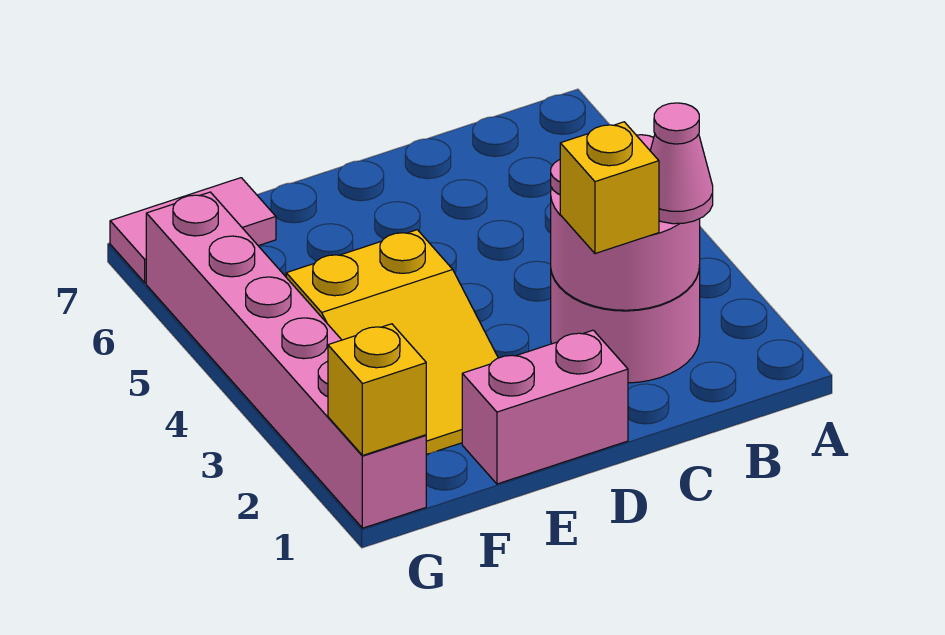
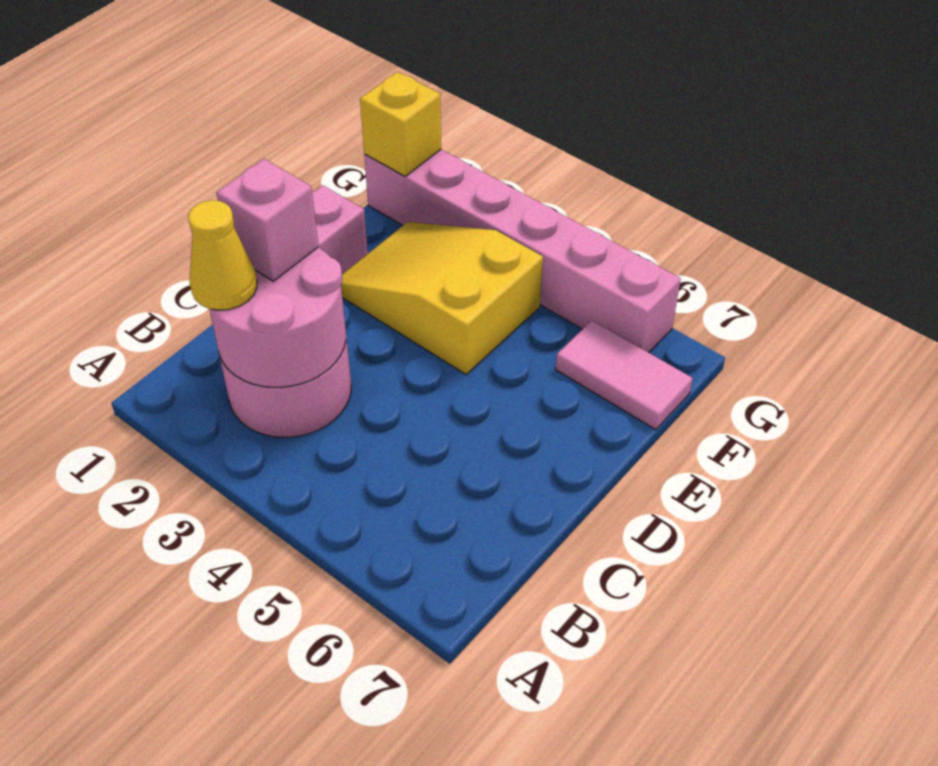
pink cone B2 level 3 -> yellow cone B2 level 3
yellow brick C2 level 3 -> pink brick C2 level 3
pink tile F7:G7 level 1 -> pink tile F6:F7 level 1

